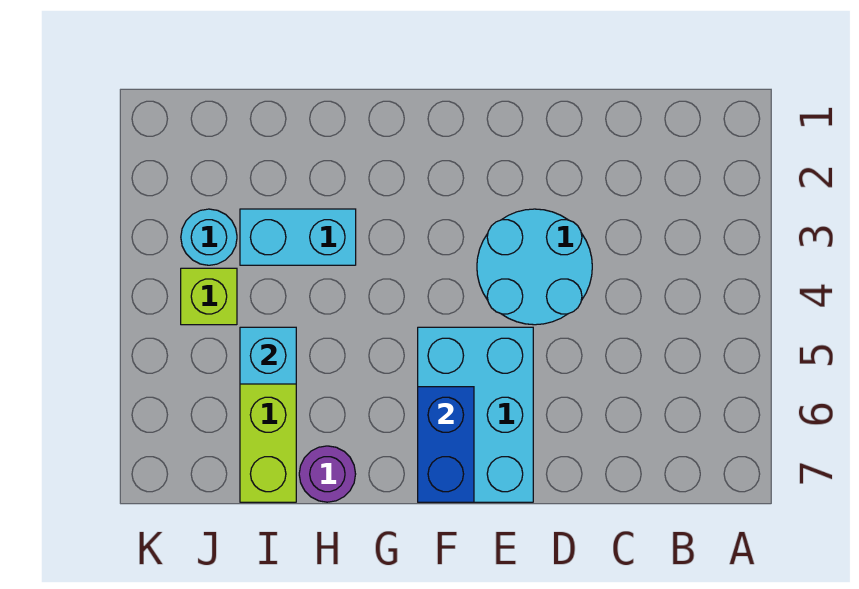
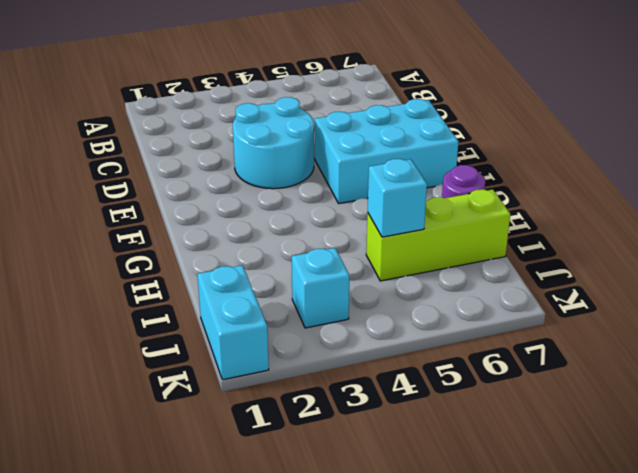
blue brick F6:F7 level 2 -> none
cyan brick H3:I3 level 1 -> cyan brick J1:K1 level 1
cyan round brick J3 level 1 -> cyan brick J3 level 1
lime brick J4 level 1 -> none

